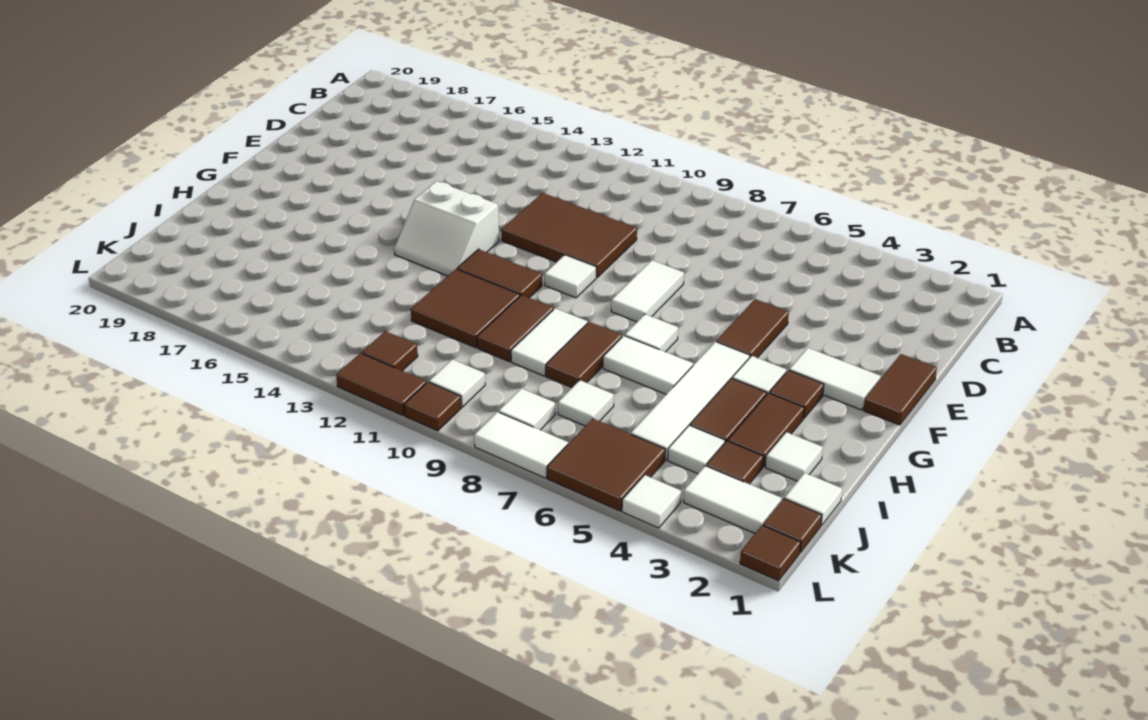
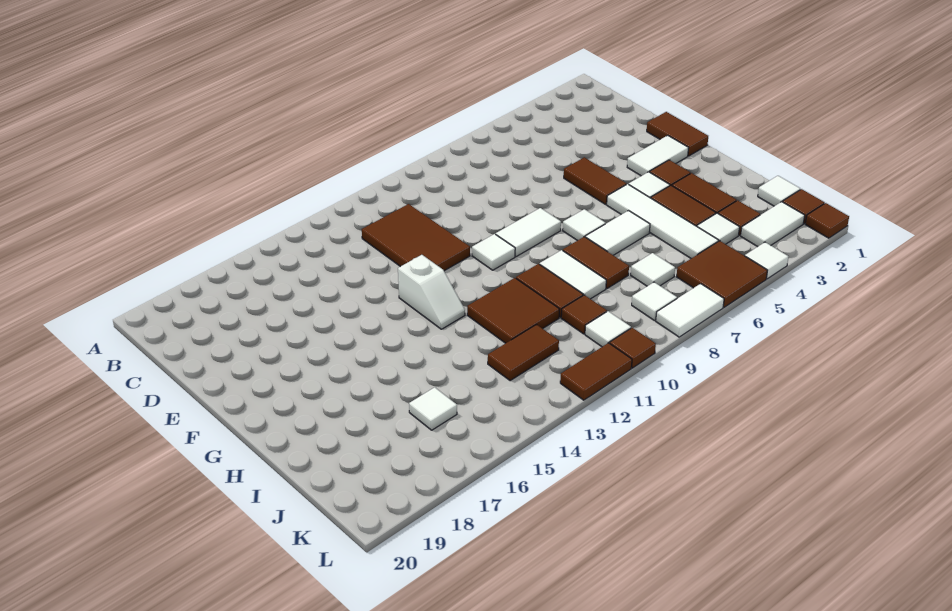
brown tile D10:E12 level 1 -> brown tile C11:E12 level 1
white tile E8:F8 level 1 -> white tile F8:F9 level 1
white slope F13:G14 level 1 top F -> white slope F13:G13 level 1 top F
brown tile G11:G12 level 1 -> brown tile J12:J13 level 1
white tile I2 level 1 -> white tile J16 level 1
brown tile K12 level 1 -> brown tile J10 level 1

